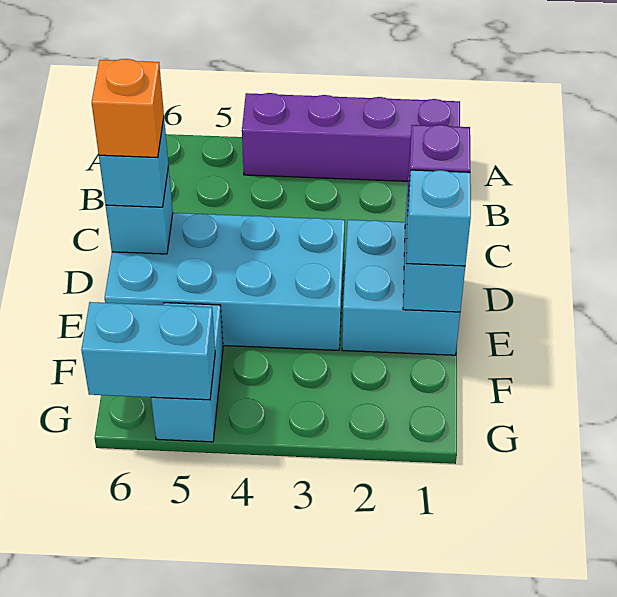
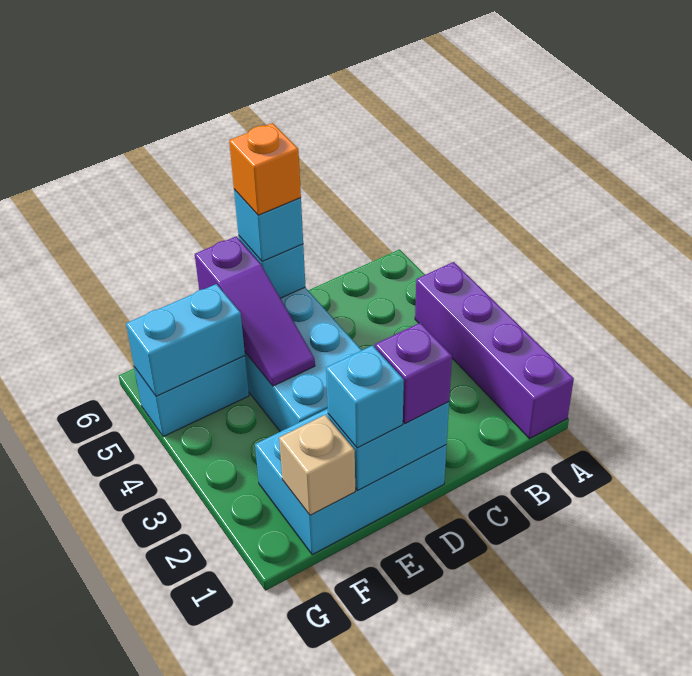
cyan brick D1:E2 level 1 -> cyan brick D1:F2 level 1
none -> purple slope E4:E6 level 2 top 6
none -> tan brick F1 level 2
cyan brick G5:G6 level 2 -> cyan brick F5:G5 level 2

